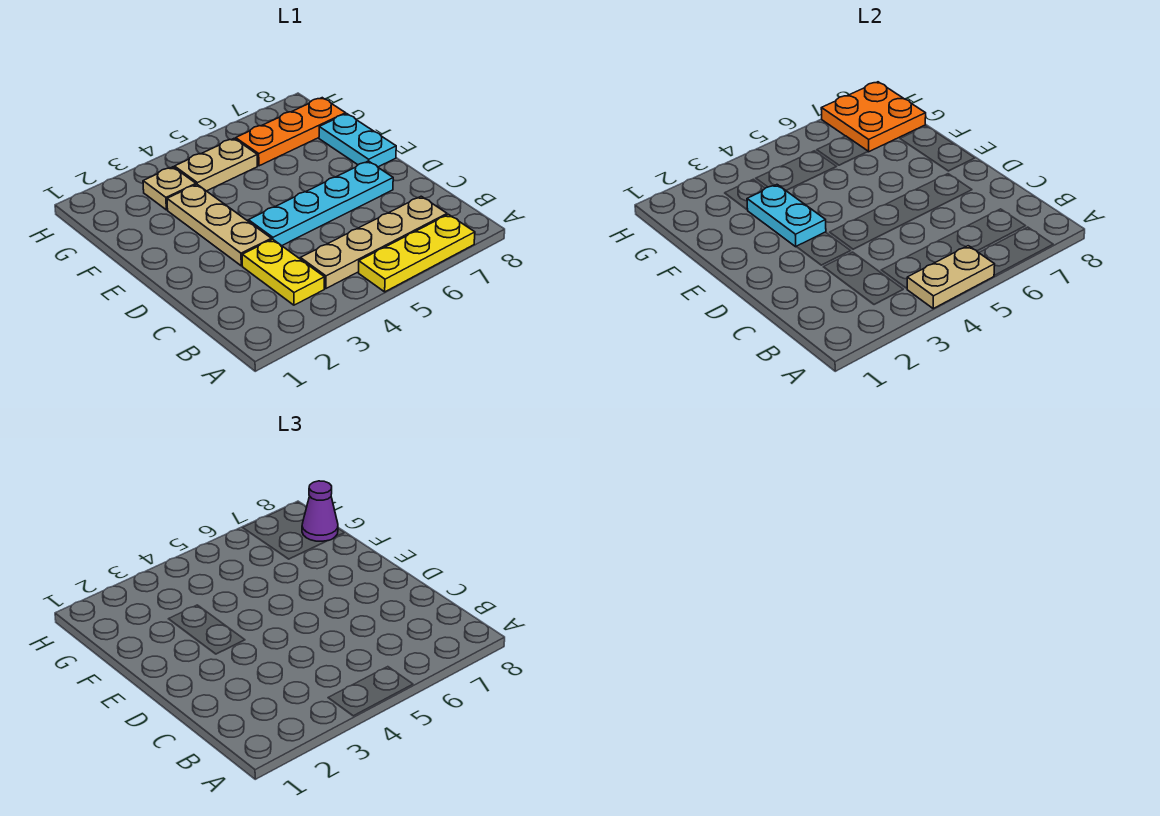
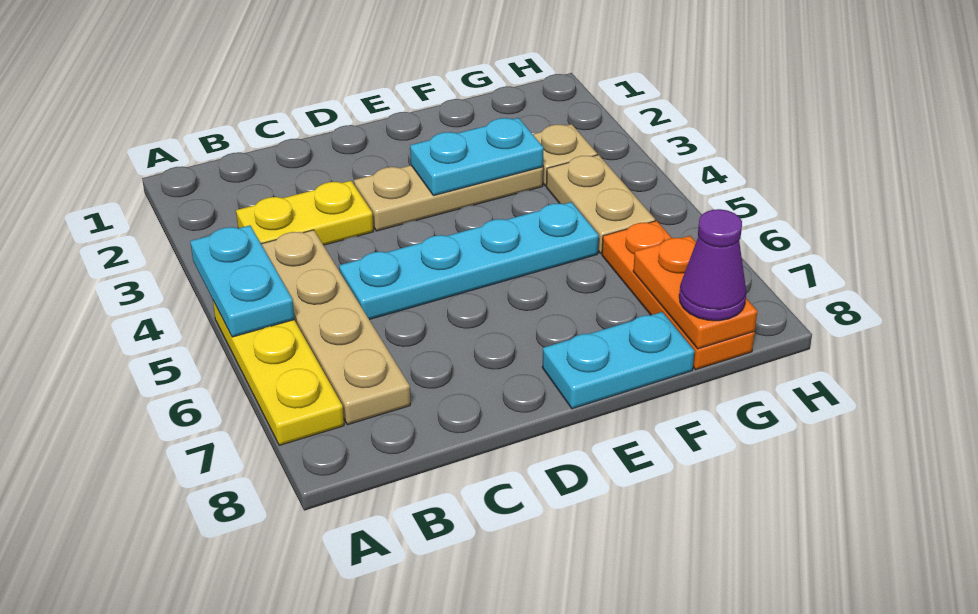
tan plate A4:A5 level 2 -> cyan plate A4:A5 level 2
cyan plate D4:D7 level 1 -> cyan plate C5:F5 level 1
orange plate G7:H8 level 2 -> orange plate G7:G8 level 2

